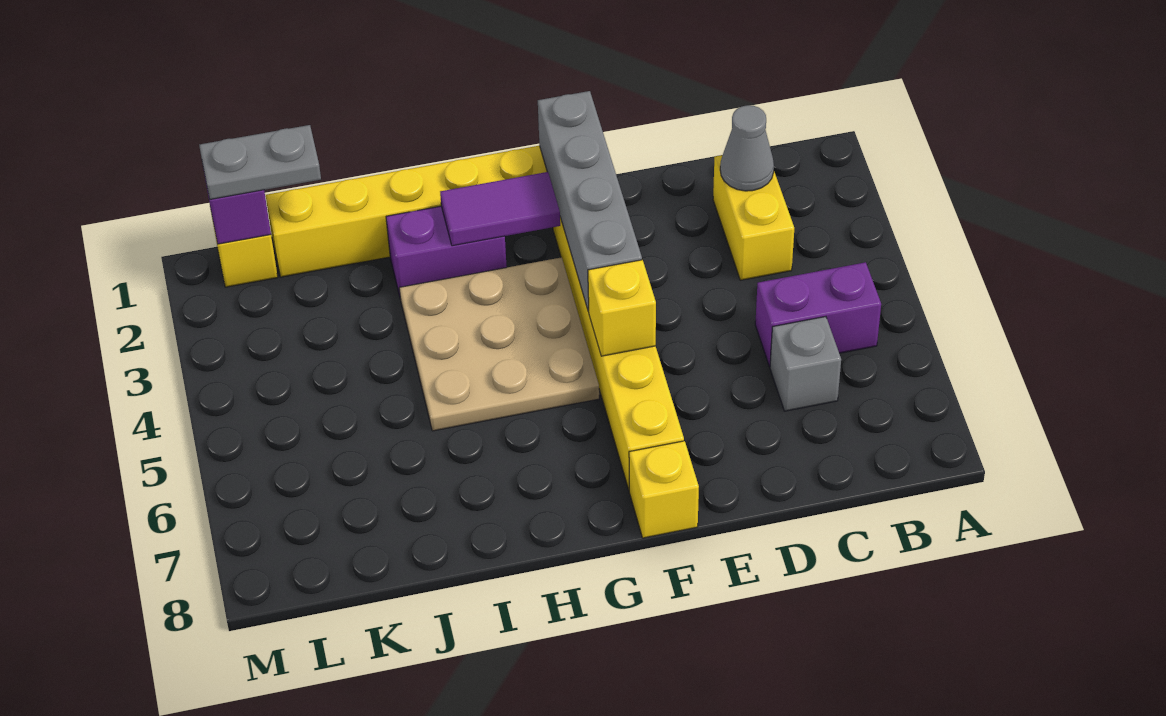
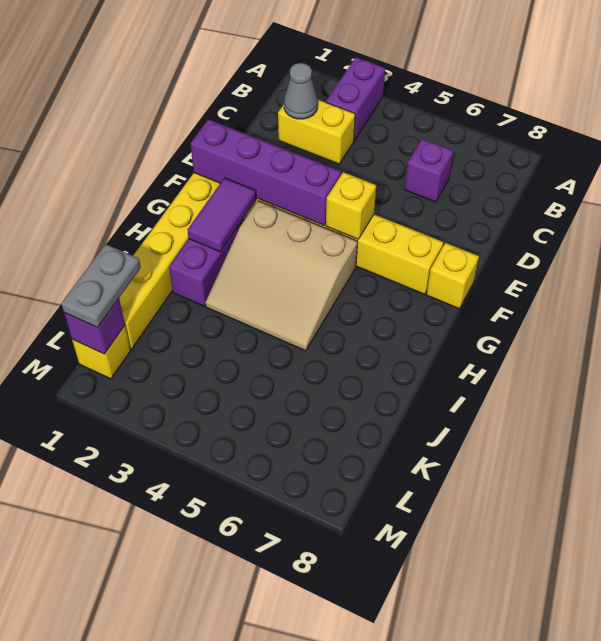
purple brick B5:C5 level 1 -> purple brick A3:B3 level 1
grey brick C6 level 1 -> purple brick C6 level 1
grey brick F1:F4 level 2 -> purple brick F1:F4 level 2
tan plate G3:I5 level 1 -> tan slope G3:I5 level 1 top G

